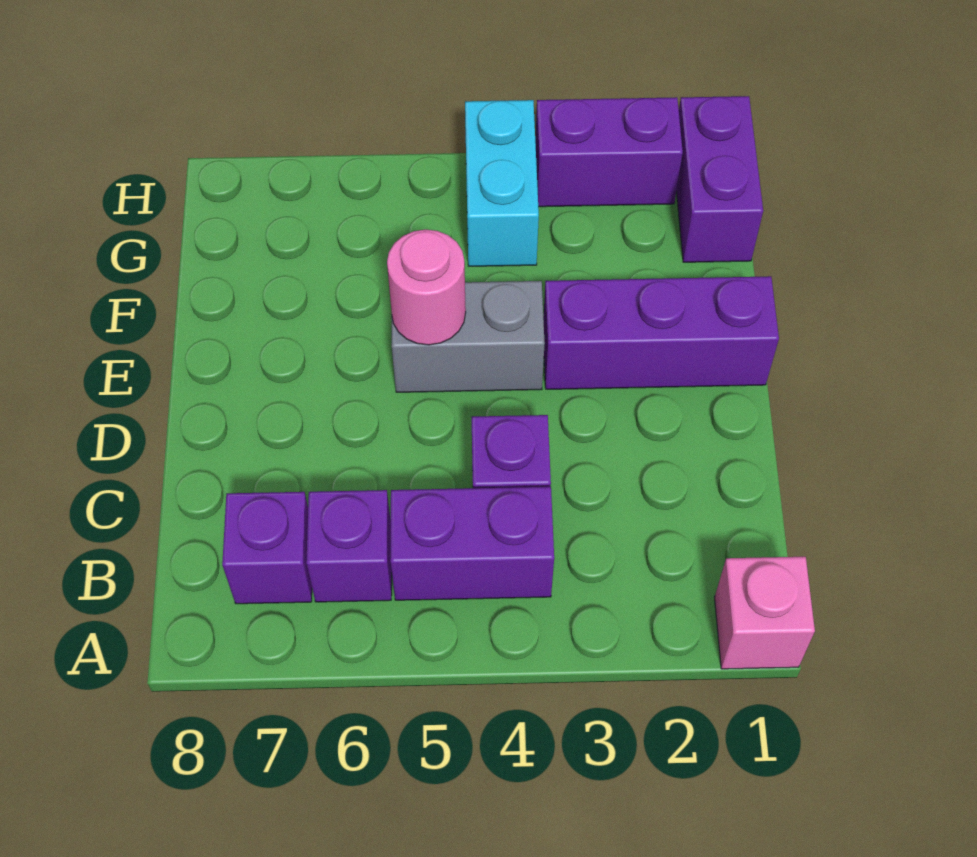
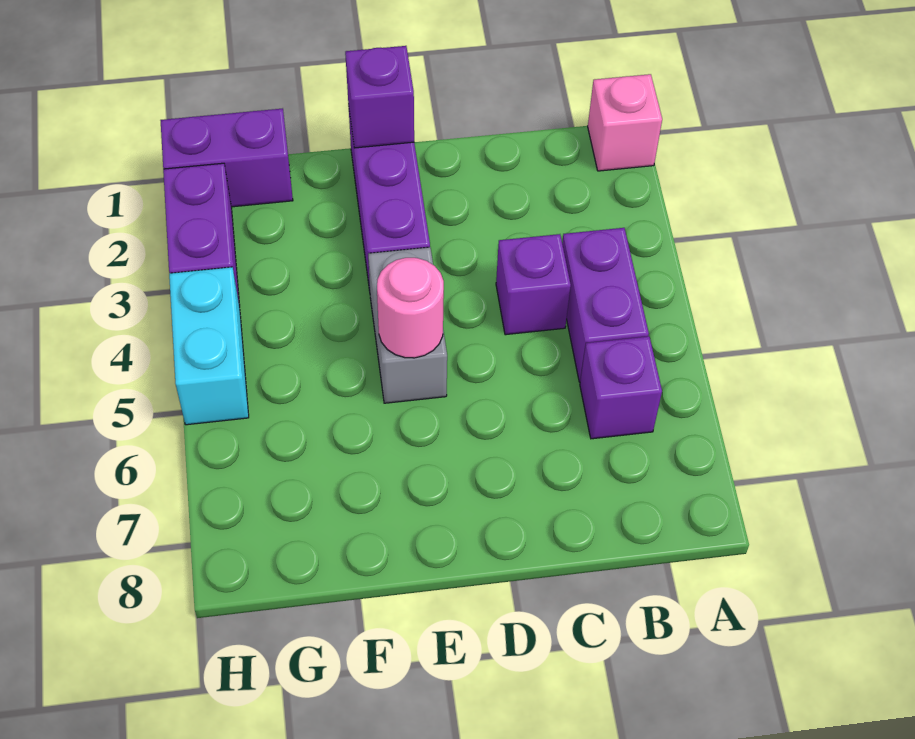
purple brick B7 level 1 -> purple brick E1 level 2
cyan brick G4:H4 level 1 -> cyan brick H4:H5 level 1

